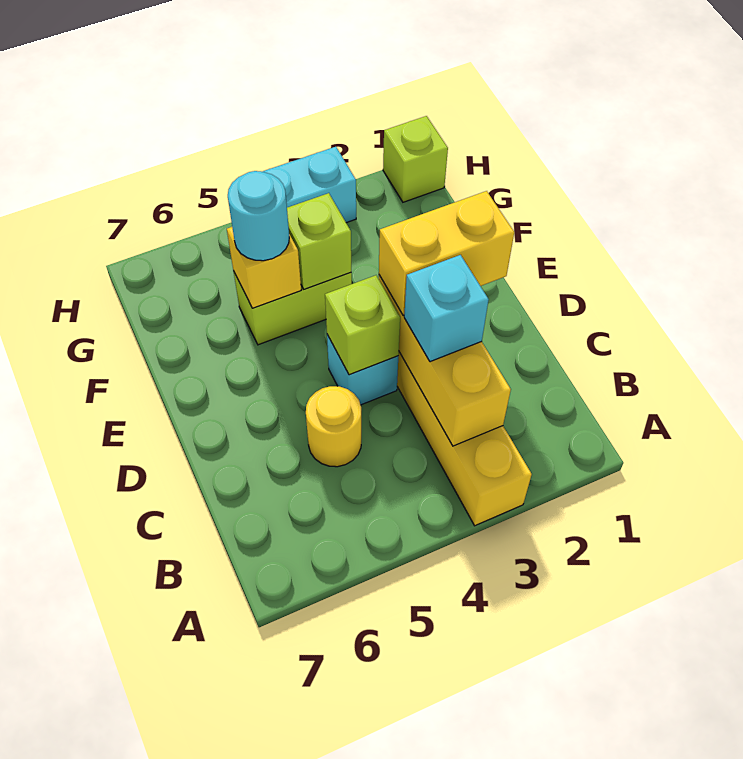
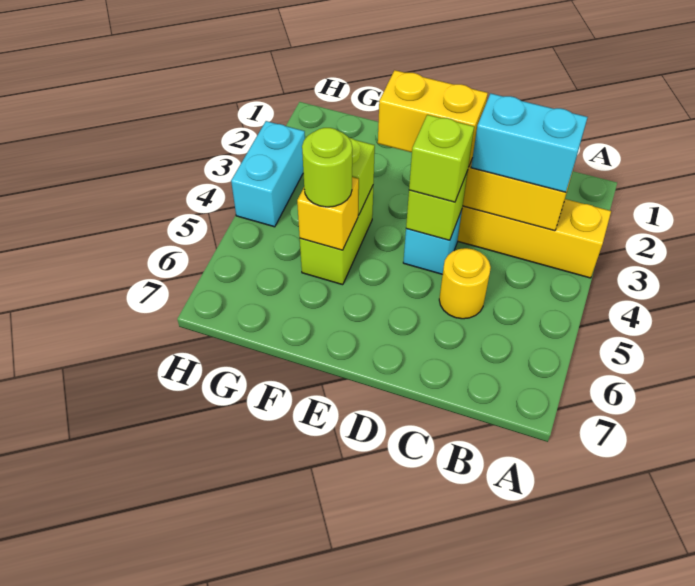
cyan brick C3 level 3 -> cyan brick B3:C3 level 3
yellow brick D2:D3 level 3 -> yellow brick D3:E3 level 3
cyan round brick F5 level 3 -> lime round brick F5 level 3
lime brick H1 level 1 -> lime brick D4 level 3

